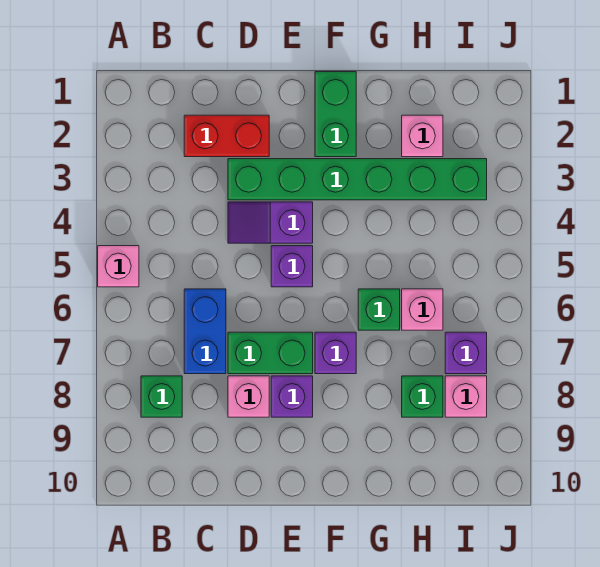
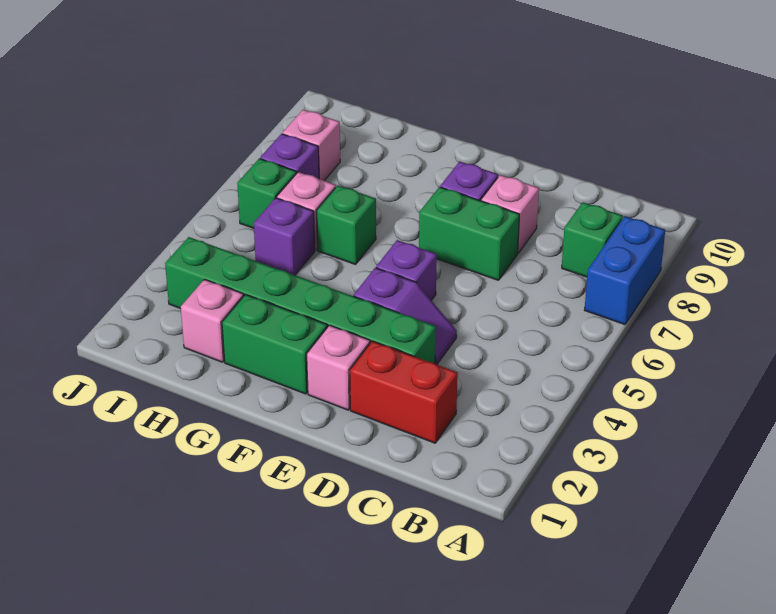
pink brick A5 level 1 -> pink brick E2 level 1
blue brick C6:C7 level 1 -> blue brick A7:A8 level 1
green brick F1:F2 level 1 -> green brick F2:G2 level 1
purple brick F7 level 1 -> purple brick H5 level 1
green brick H8 level 1 -> green brick I6 level 1

